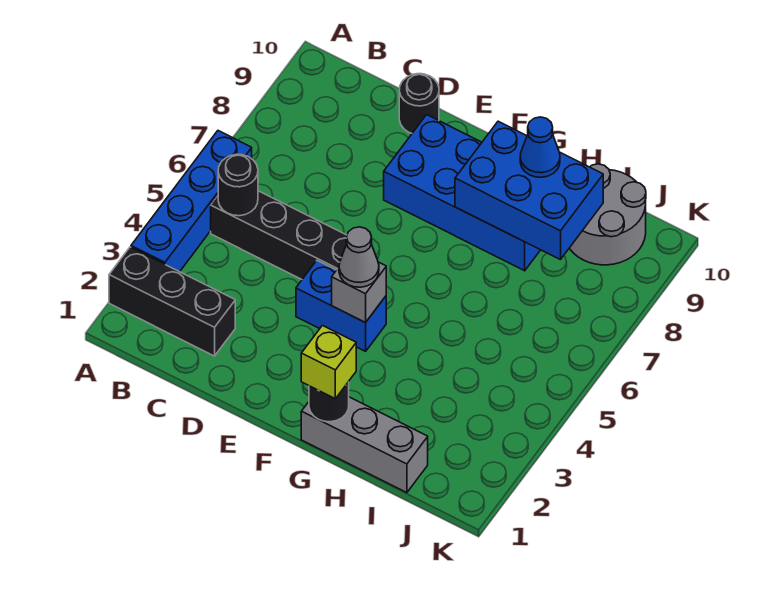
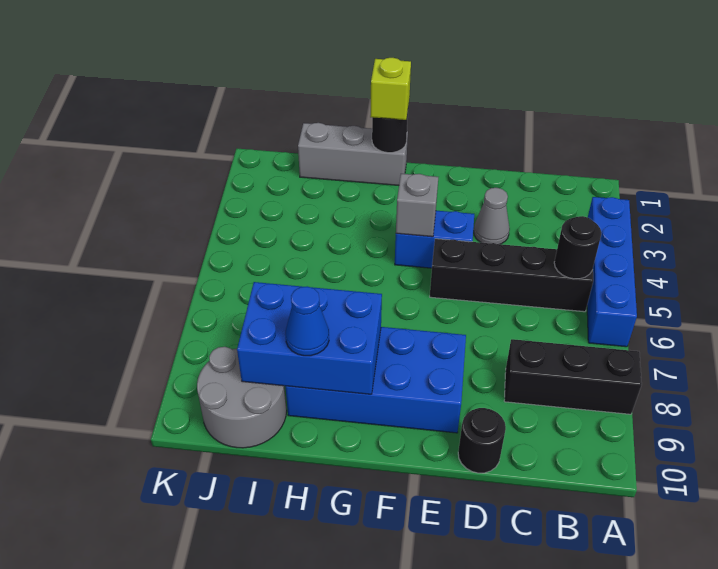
black brick A2:C2 level 1 -> black brick A8:C8 level 1
grey cone F4 level 3 -> grey cone D3 level 1

